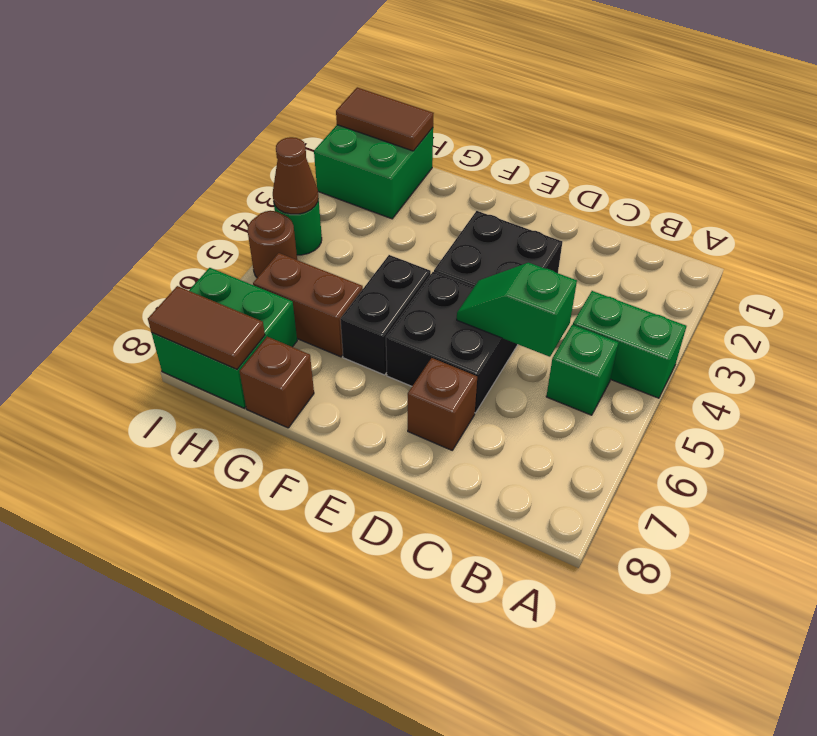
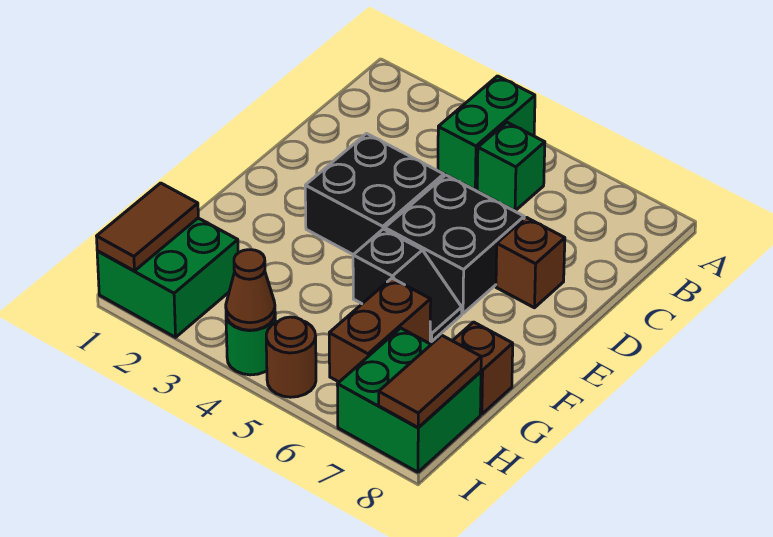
green slope C5:D5 level 2 top C -> none
black brick F5:F6 level 1 -> black slope F5:F6 level 1 top 5

